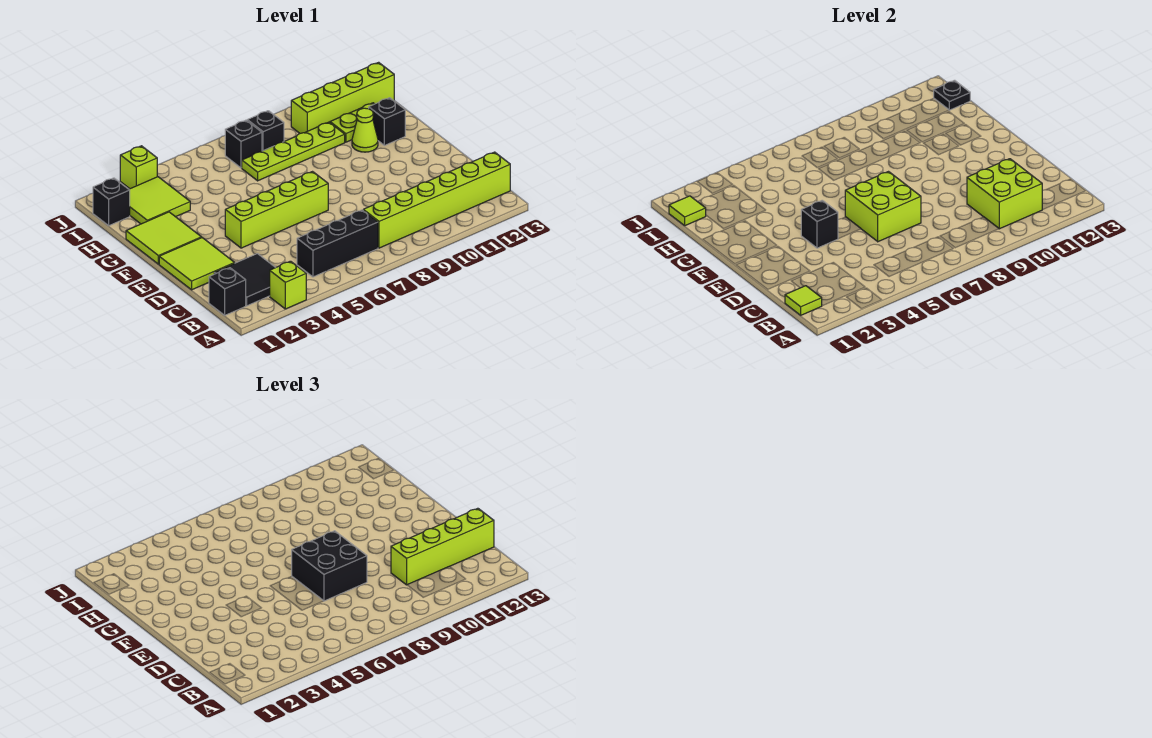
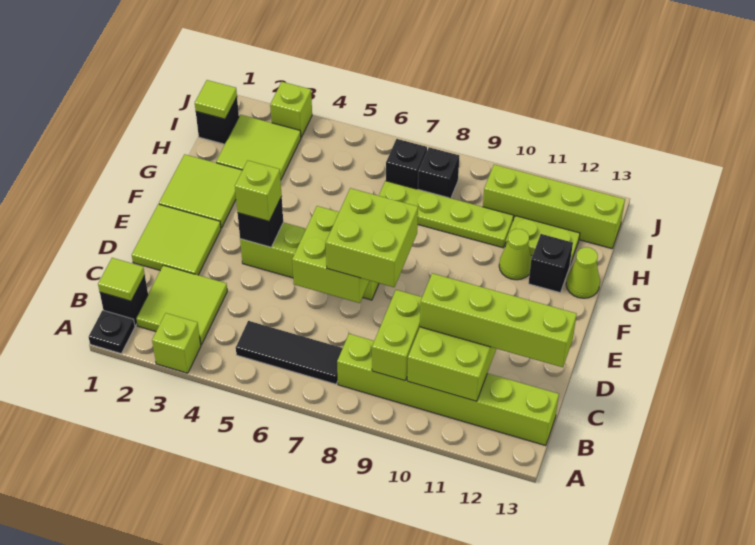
black tile B2:C3 level 1 -> lime tile B2:C3 level 1
black brick B5:B7 level 1 -> black tile B5:B7 level 1
none -> lime brick B9:C9 level 2
black brick D7:E8 level 3 -> lime brick D7:E8 level 3
none -> lime brick E4 level 3
none -> lime cone G13 level 1
black plate I13 level 2 -> black plate A1 level 1

